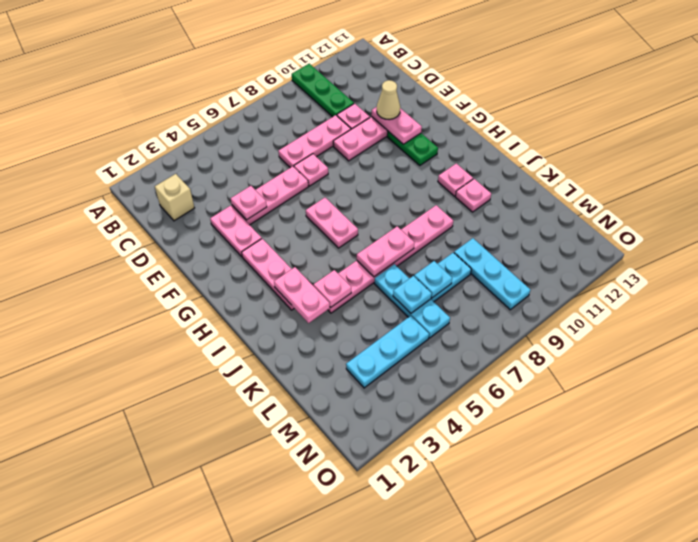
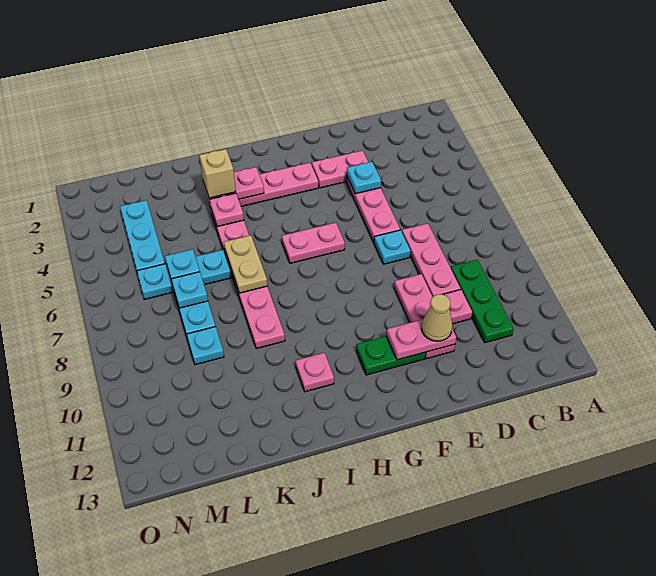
green plate A10:C10 level 1 -> green plate C9:C11 level 1
tan brick C2 level 1 -> tan brick J3 level 3
pink plate E4 level 2 -> cyan plate E4 level 2
pink plate E7 level 1 -> cyan plate E7 level 1
pink plate J6:J7 level 2 -> tan plate J6:J7 level 2
pink plate J11 level 1 -> none
cyan plate L9:N9 level 1 -> cyan plate L9 level 1

